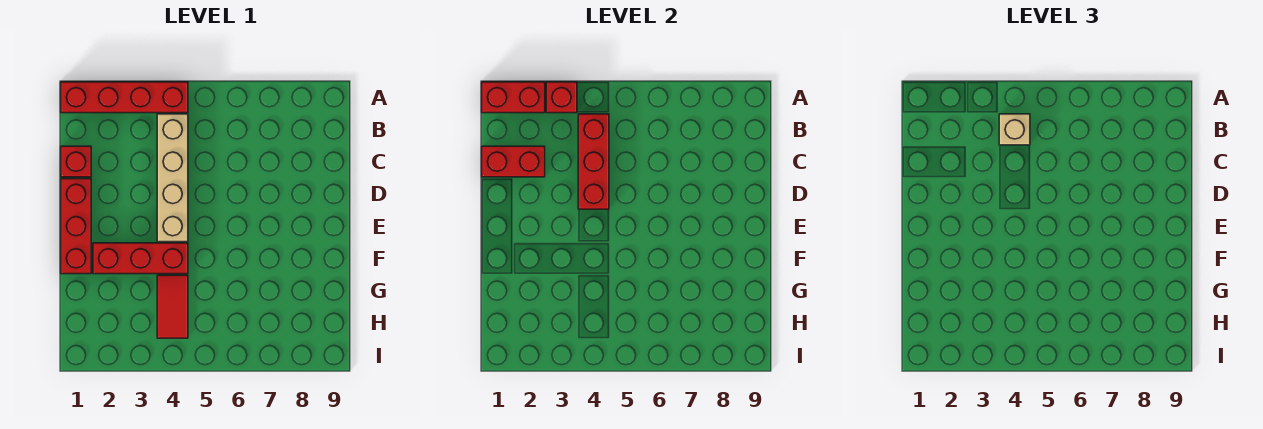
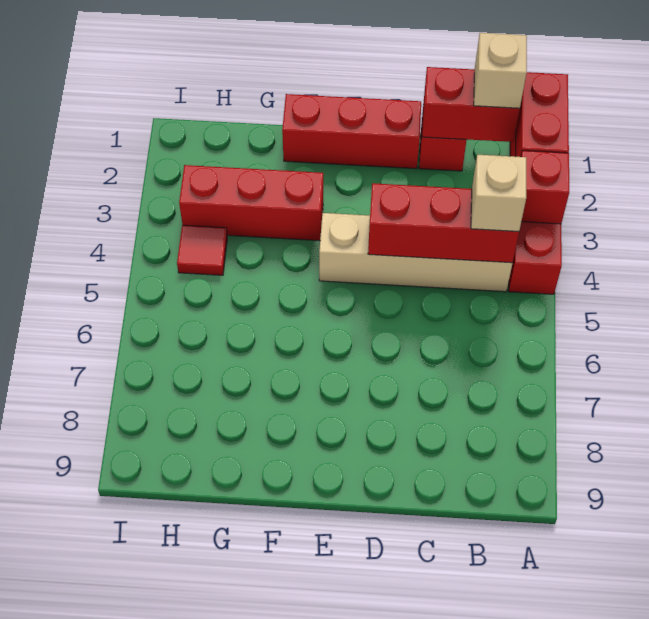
none -> tan brick B1 level 3
red brick C1:C2 level 2 -> red brick B1:C1 level 2
red brick F2:F4 level 1 -> red brick F3:H3 level 1
red tile G4:H4 level 1 -> red tile H4 level 1

